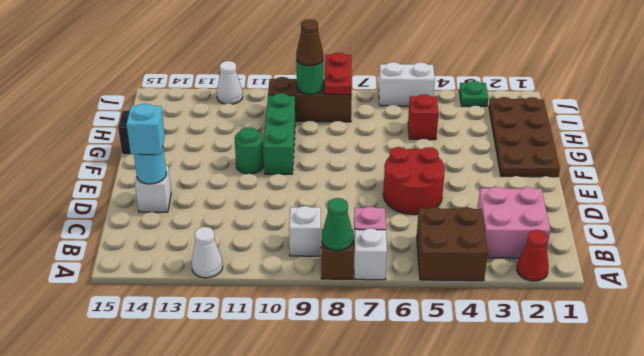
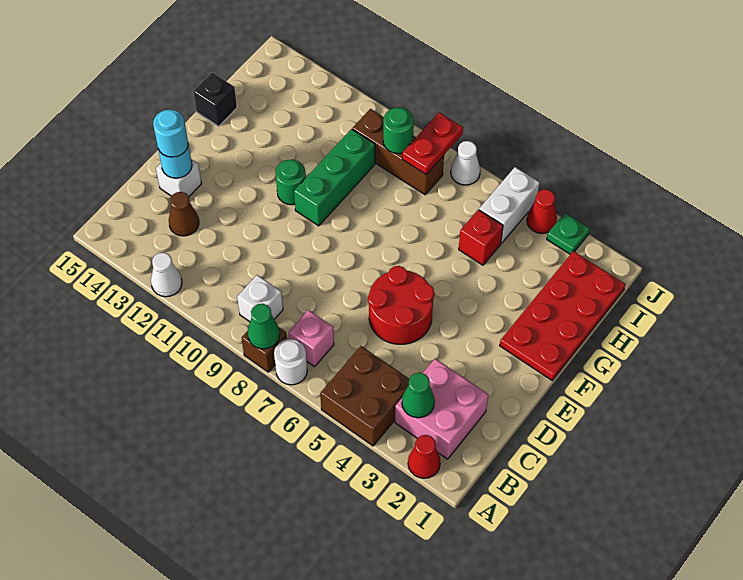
white brick A7 level 1 -> white round brick A7 level 1
none -> green cone B3 level 2
cyan brick D14 level 3 -> cyan round brick D14 level 3
brown plate F1:I2 level 1 -> red plate F1:I2 level 1
brown cone I9 level 3 -> brown cone C13 level 1
none -> red cone J4 level 1
white brick J5:J6 level 1 -> white brick I5:J5 level 1
white cone J12 level 1 -> white cone J7 level 1

